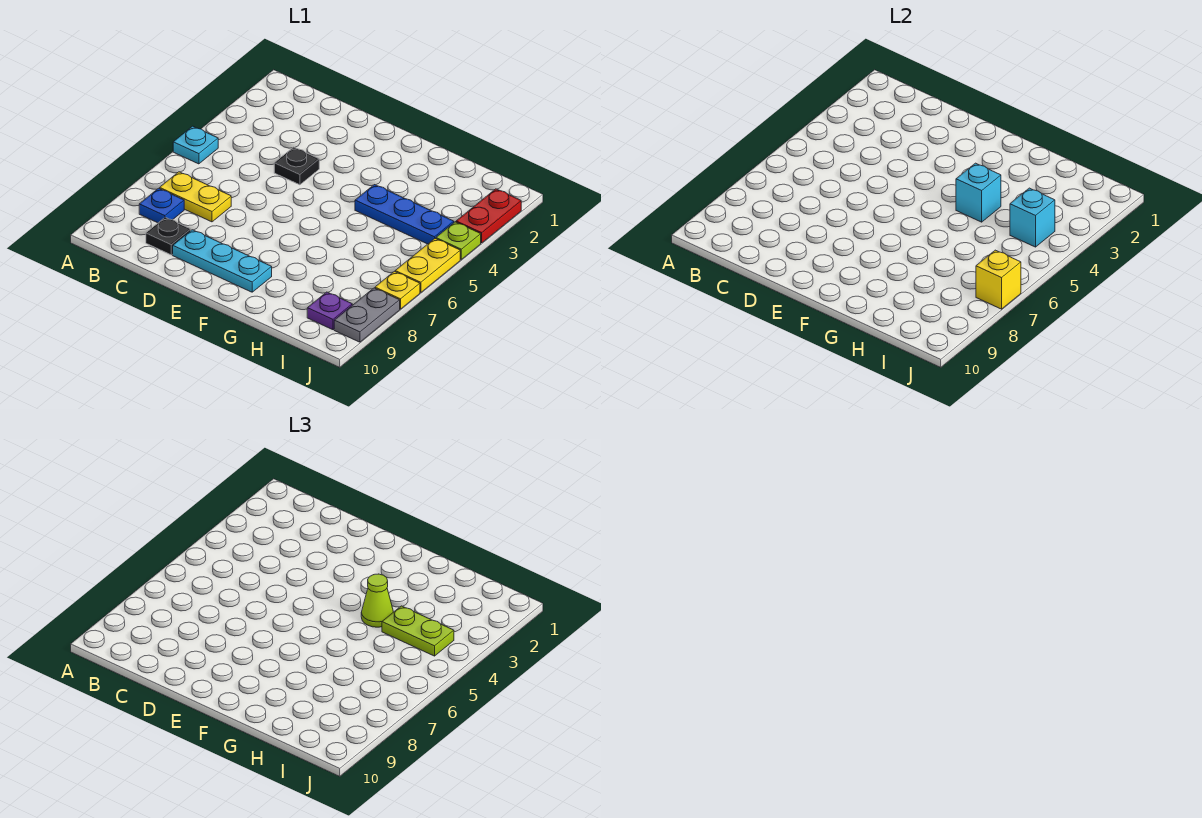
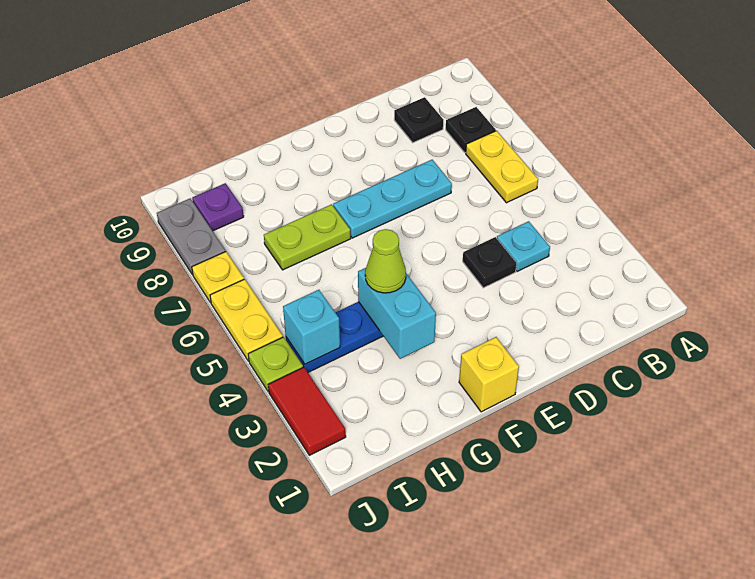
cyan plate A5 level 1 -> cyan plate C4 level 1
yellow plate B7:C7 level 1 -> yellow plate B6:B7 level 1
blue plate B8 level 1 -> black plate B8 level 1
cyan plate D9:F9 level 1 -> cyan plate D7:F7 level 1
cyan brick G4 level 2 -> cyan brick G3:G4 level 2
lime plate H4:I4 level 3 -> lime plate G7:H7 level 1
red plate J2:J3 level 1 -> red tile J2:J3 level 1
yellow brick J7 level 2 -> yellow brick F1 level 1

